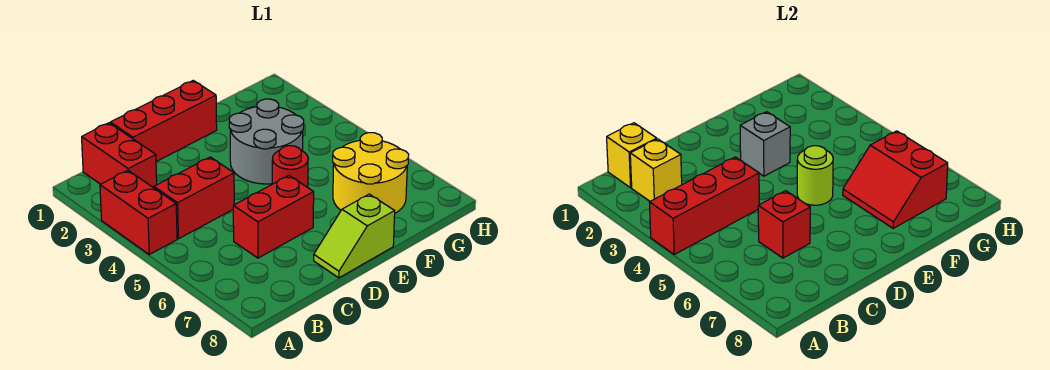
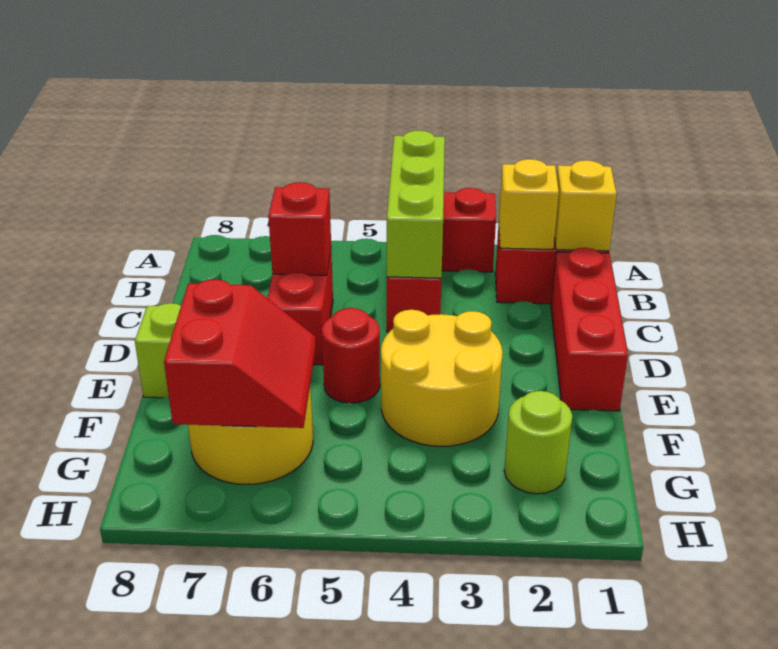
red brick A4:C4 level 2 -> lime brick A4:C4 level 2
grey round brick E3:F4 level 1 -> yellow round brick E3:F4 level 1
grey brick E3 level 2 -> none
lime round brick E5 level 2 -> lime round brick G2 level 1
red slope F6:G7 level 2 top G -> red slope F6:G7 level 2 top 7

